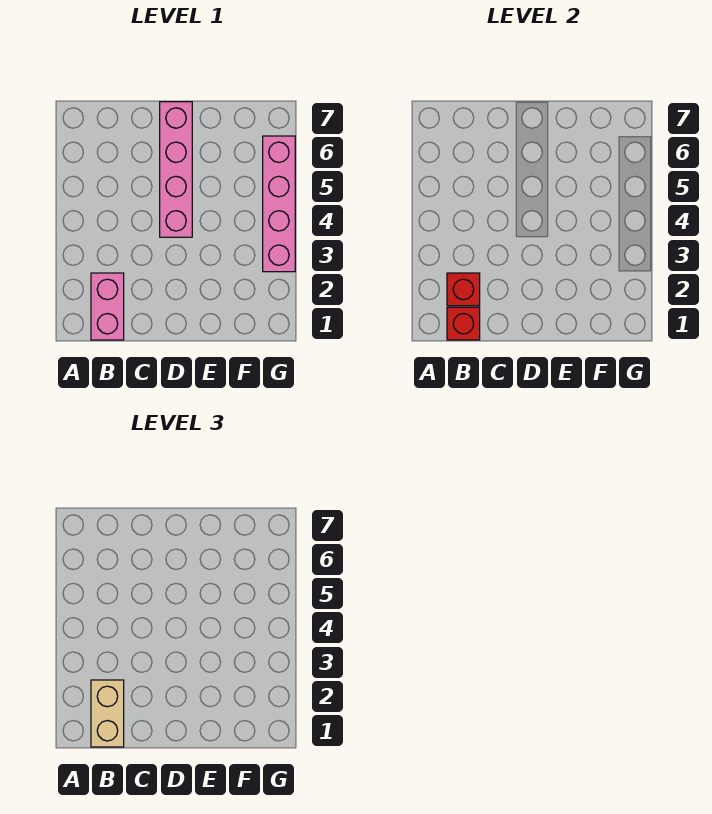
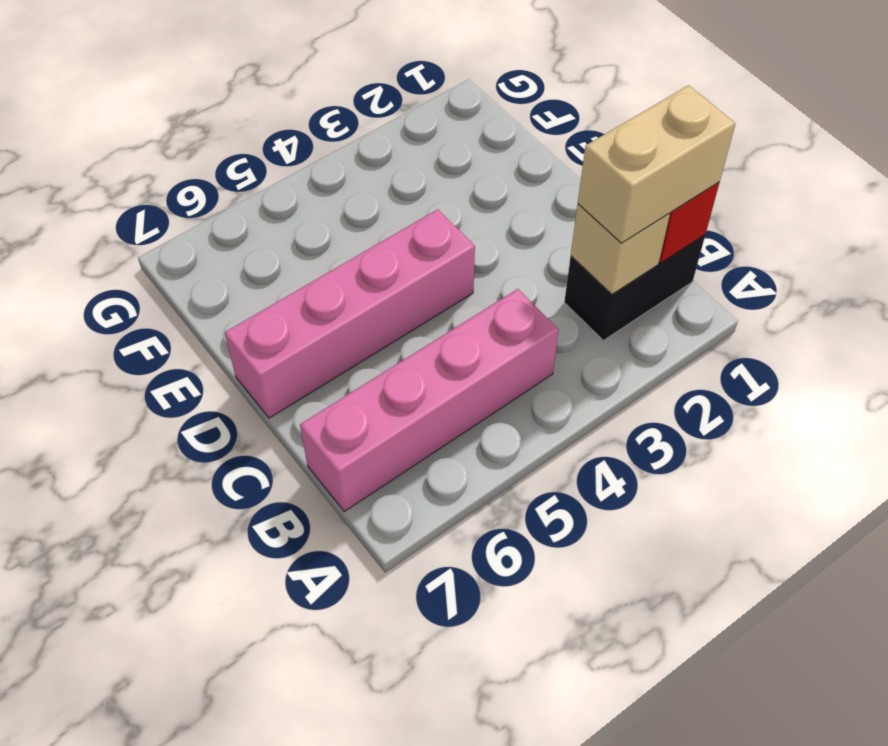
pink brick B1:B2 level 1 -> black brick B1:B2 level 1
red brick B2 level 2 -> tan brick B2 level 2
pink brick G3:G6 level 1 -> pink brick B4:B7 level 1

